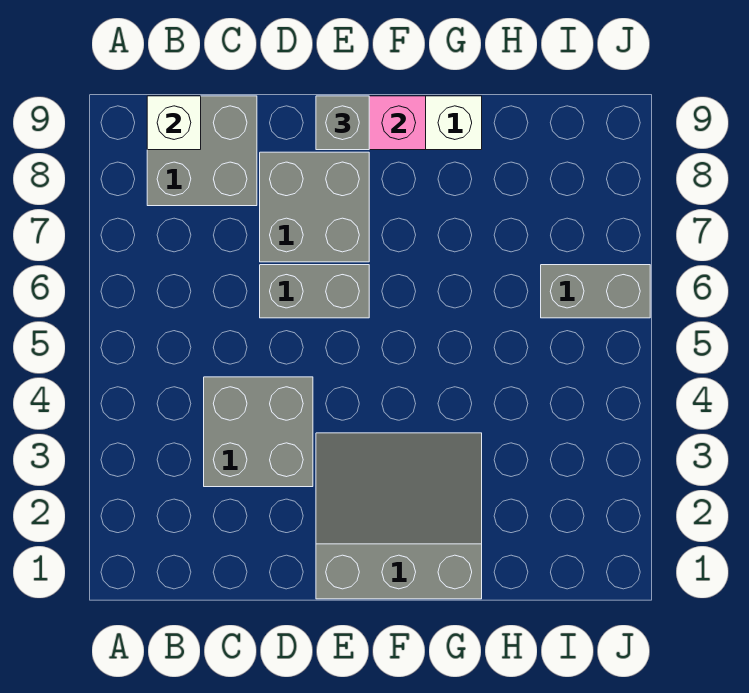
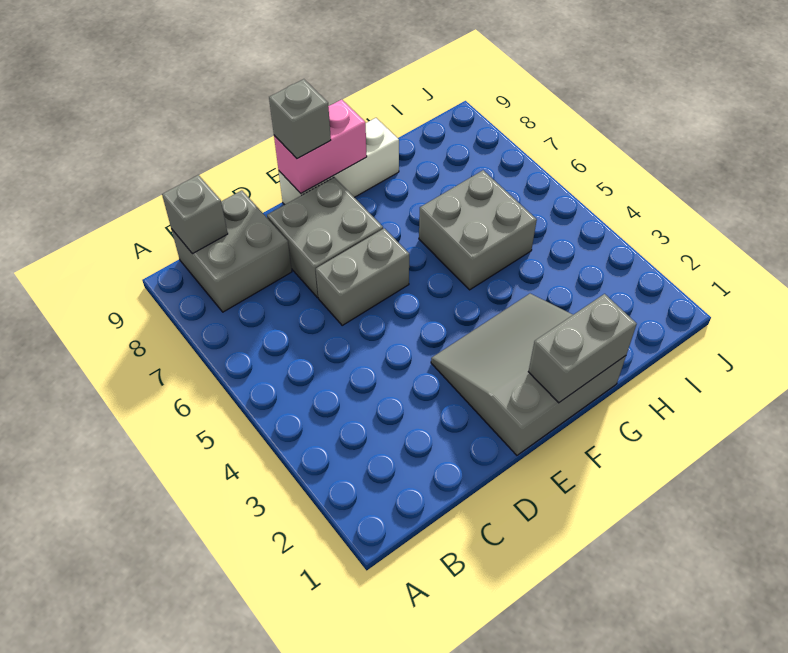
white brick B9 level 2 -> grey brick B9 level 2
grey brick C3:D4 level 1 -> grey brick G5:H6 level 1
grey brick I6:J6 level 1 -> grey brick F1:G1 level 2

